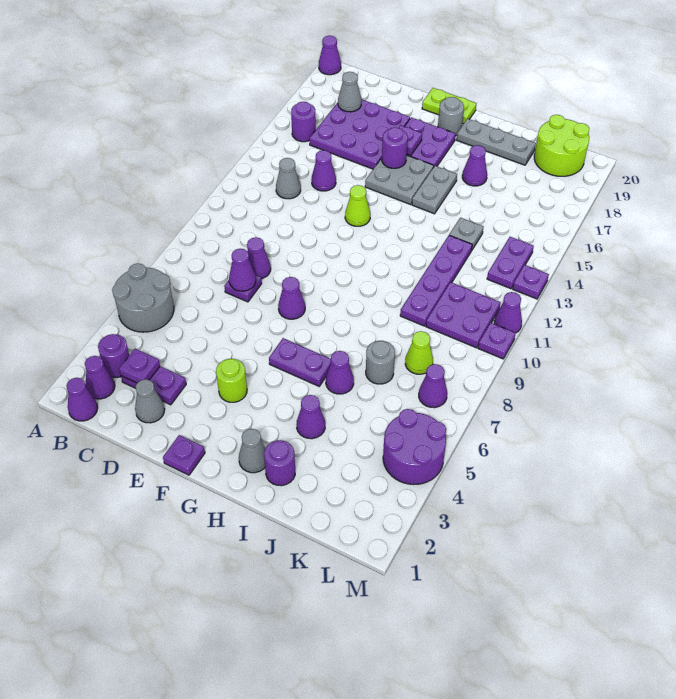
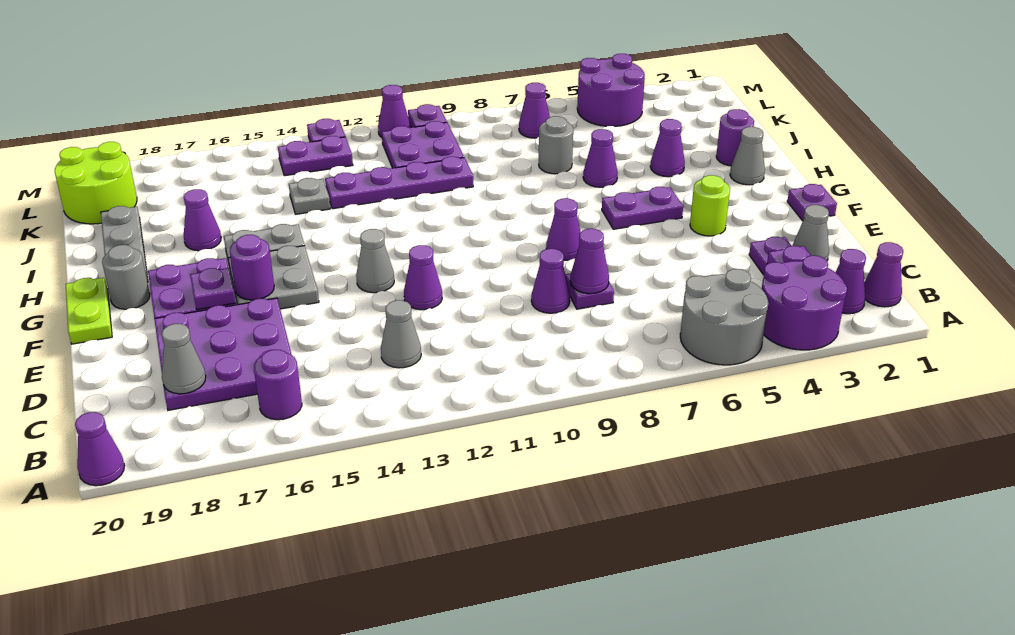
purple round brick B3 level 1 -> purple round brick A3:B4 level 1
purple cone D14 level 1 -> purple cone E12 level 1
lime cone F13 level 1 -> grey cone F13 level 1
purple plate G6:H6 level 1 -> purple plate G5:G6 level 1
lime cone K8 level 1 -> none

